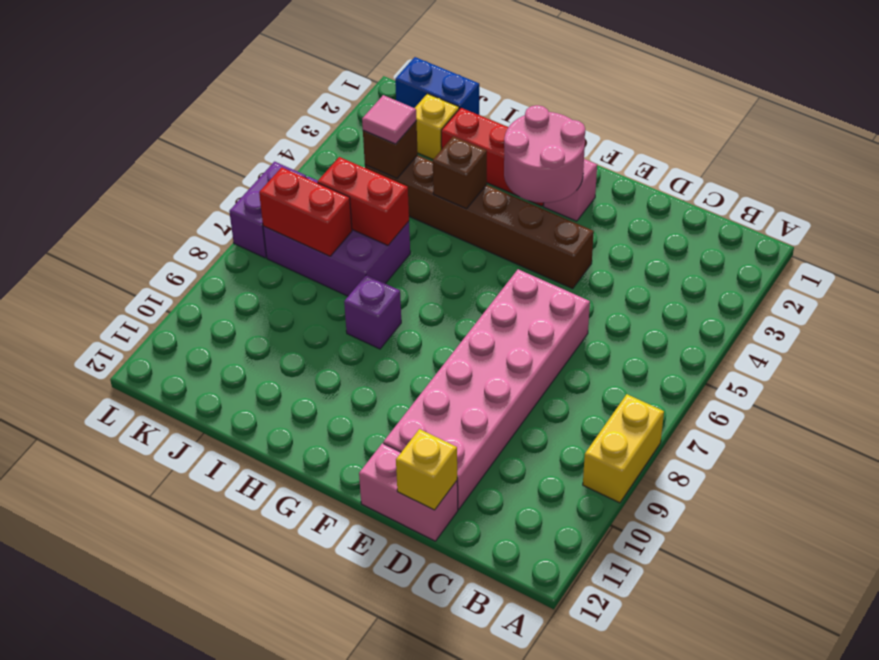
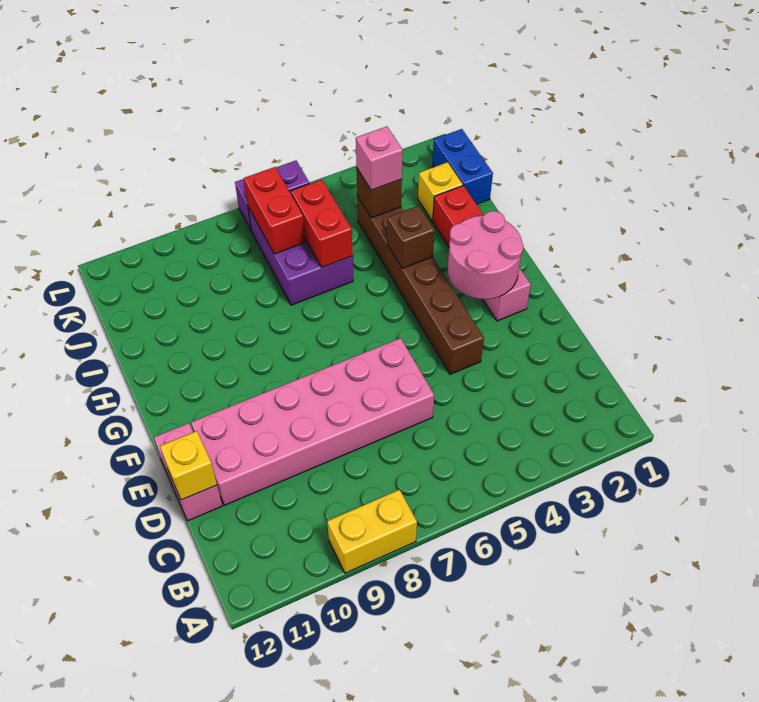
purple brick H8 level 1 -> none
pink tile J4 level 3 -> pink brick J4 level 3

